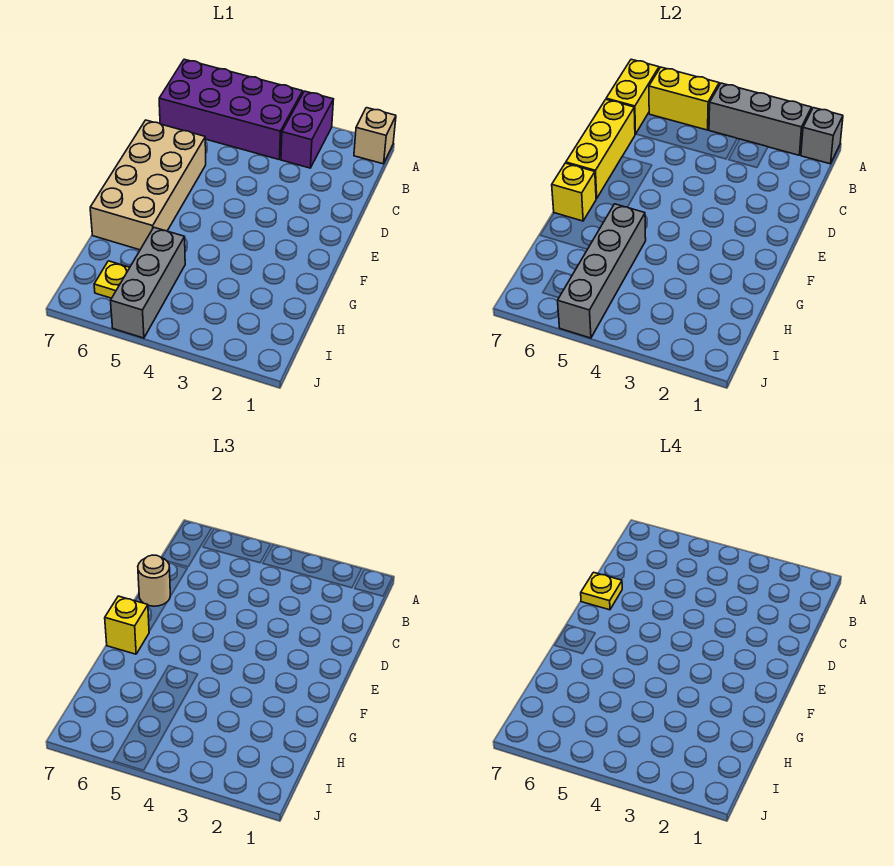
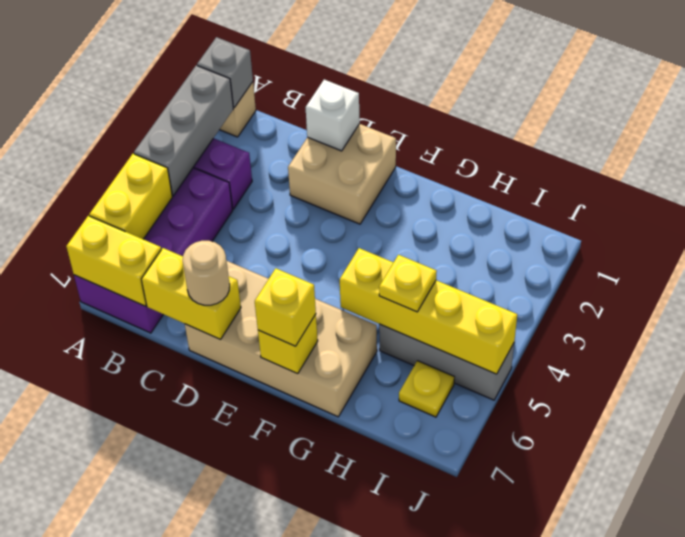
yellow brick C7:E7 level 2 -> yellow brick C7:D7 level 2
none -> tan brick D1:E2 level 1
none -> white brick D1 level 2
yellow plate D7 level 4 -> yellow plate H5 level 3
grey brick G5:J5 level 2 -> yellow brick G5:J5 level 2

